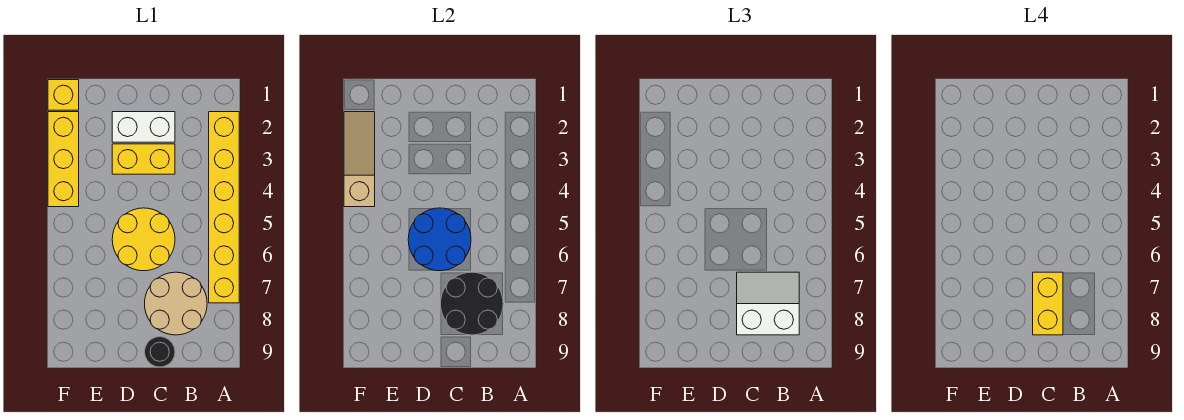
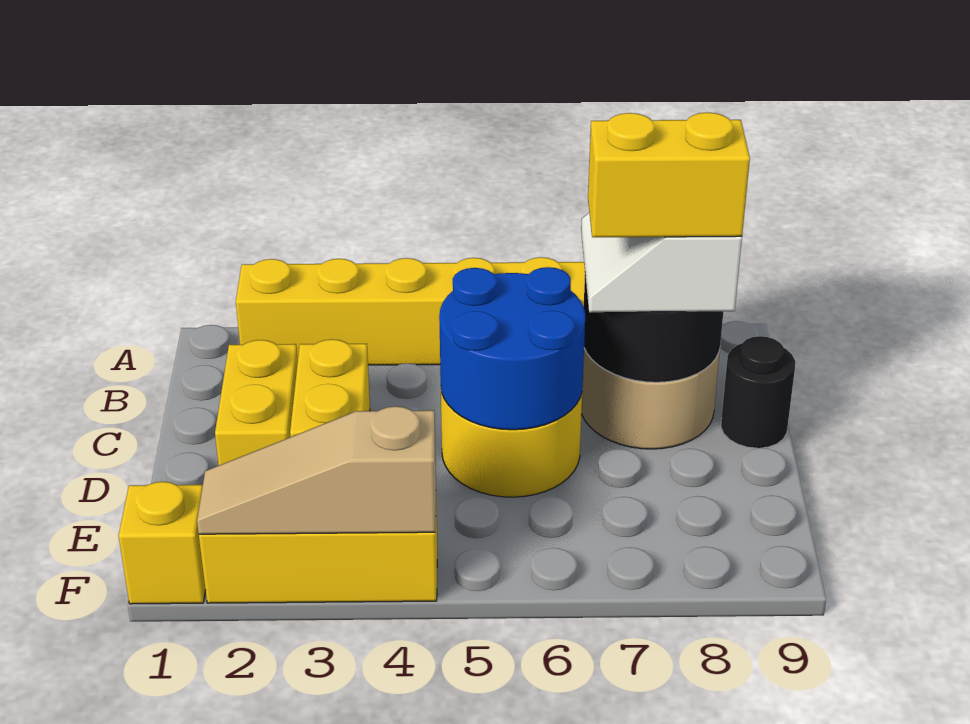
white brick C2:D2 level 1 -> yellow brick C2:D2 level 1

